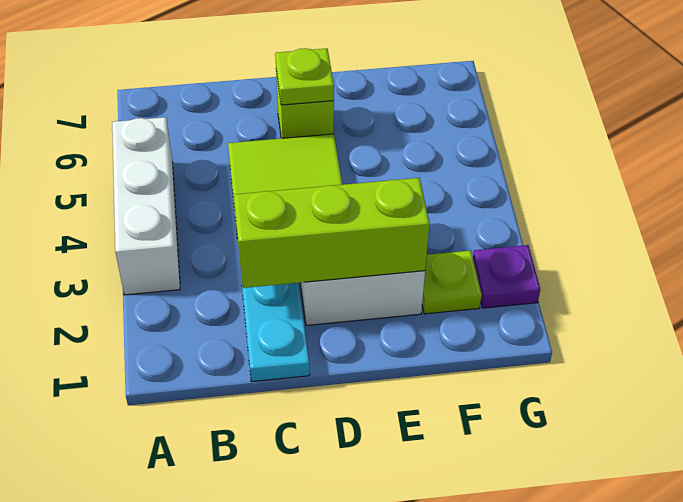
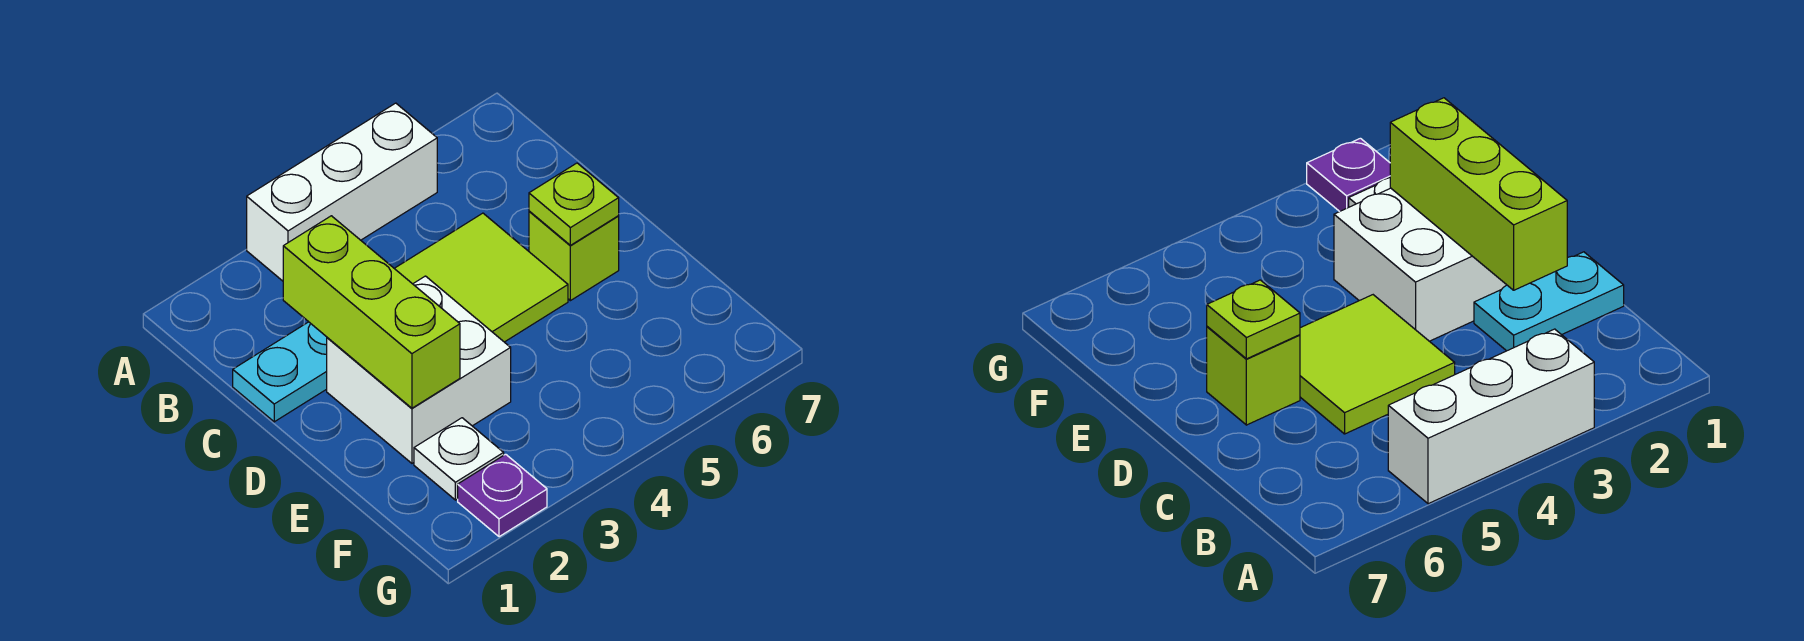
lime plate F2 level 1 -> white plate F2 level 1

